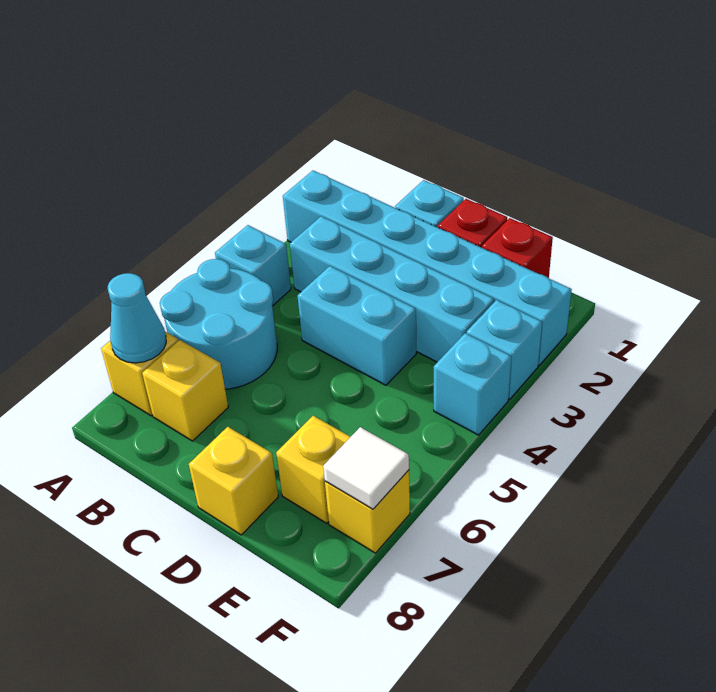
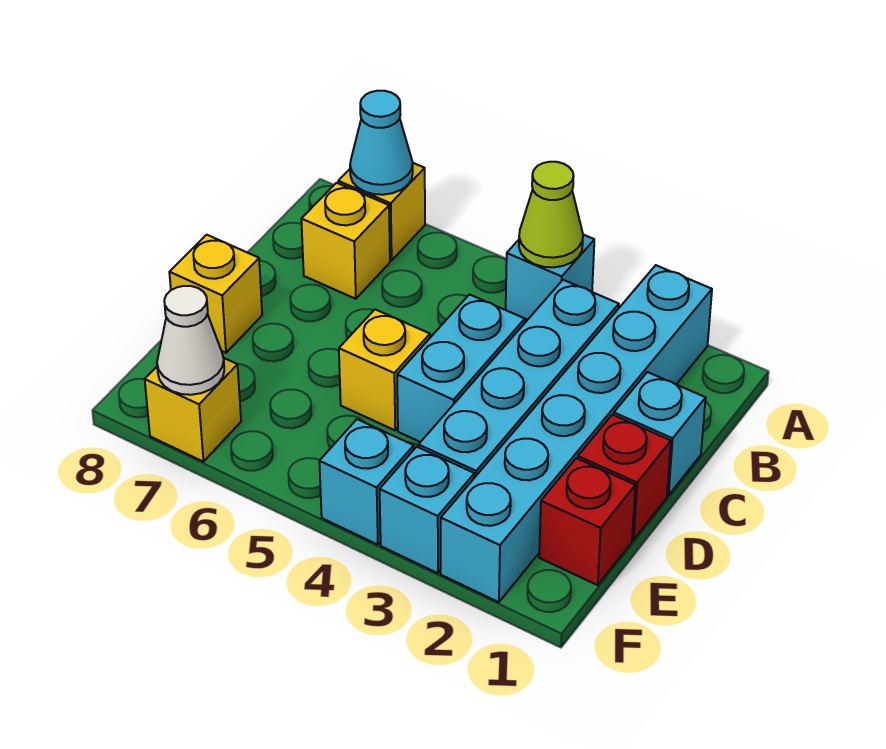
none -> lime cone A4 level 2
cyan round brick A5:B6 level 1 -> none
yellow brick E7 level 1 -> yellow brick D5 level 1
white tile F7 level 2 -> white cone F7 level 2

